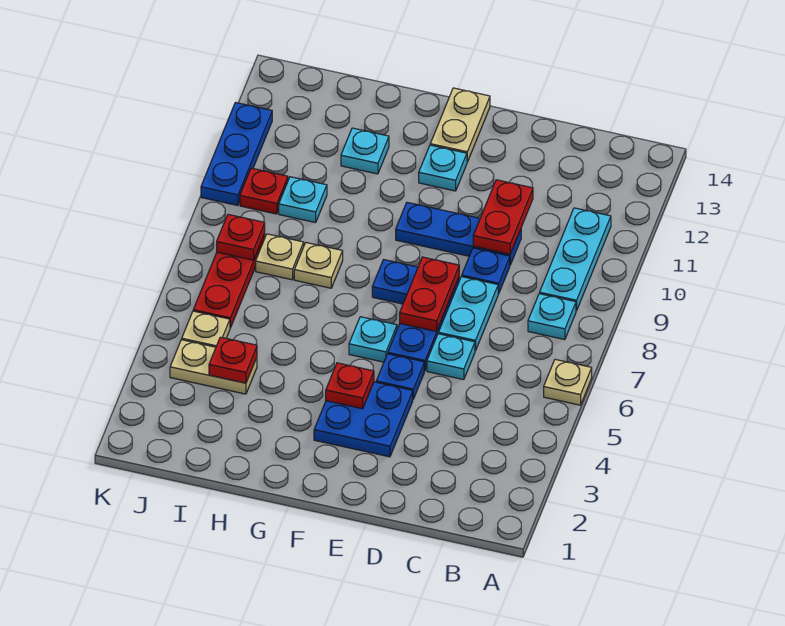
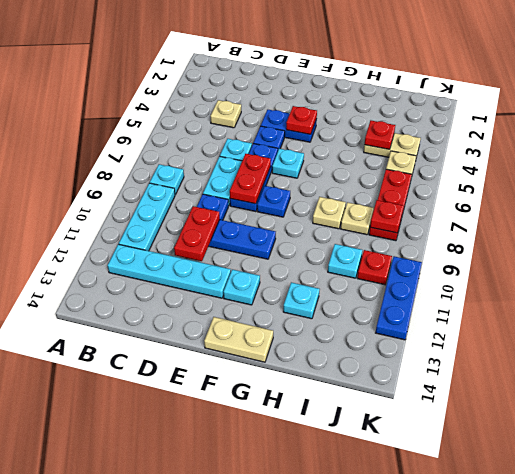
tan plate A6 level 1 -> tan plate C4 level 1
none -> cyan plate B12:E12 level 1
blue plate E3:F4 level 1 -> blue plate E4:F4 level 1
tan plate F13:F14 level 1 -> tan plate F14:G14 level 1

